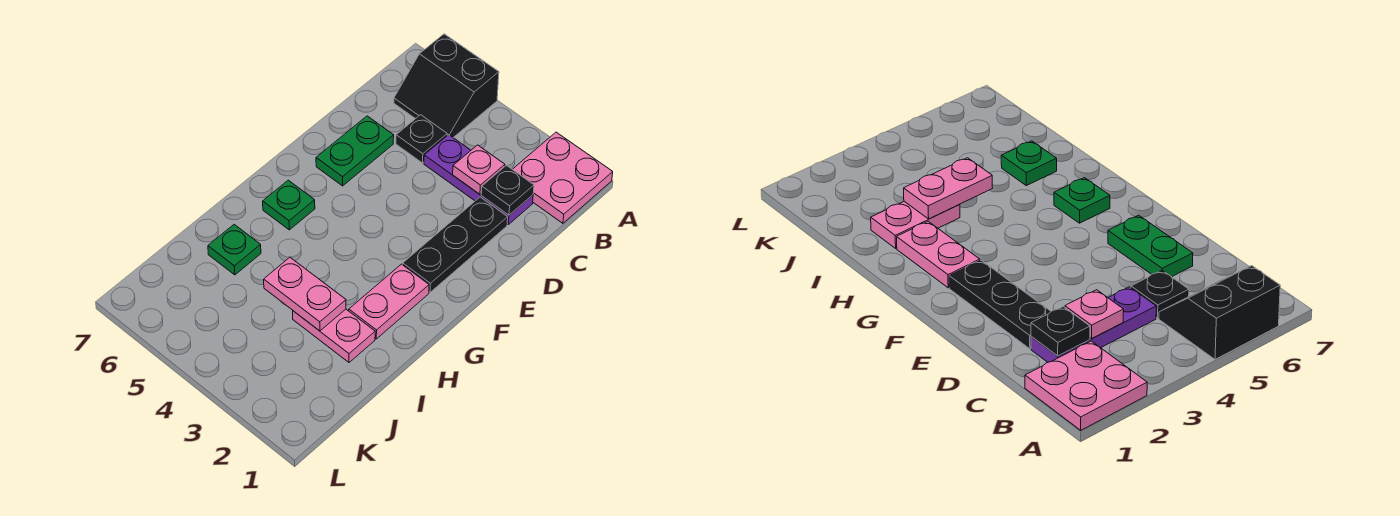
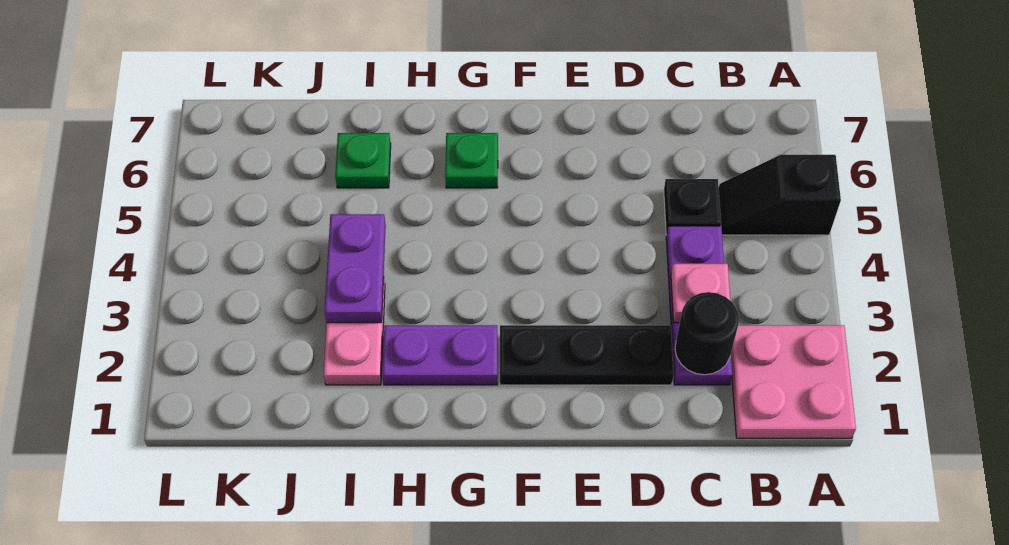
black slope A5:B6 level 1 top A -> black slope A5:B5 level 1 top A
black plate C2 level 2 -> black round brick C2 level 2
green plate D6:E6 level 1 -> none
pink plate G2:H2 level 1 -> purple plate G2:H2 level 1
pink plate I3:I4 level 2 -> purple plate I3:I4 level 2

